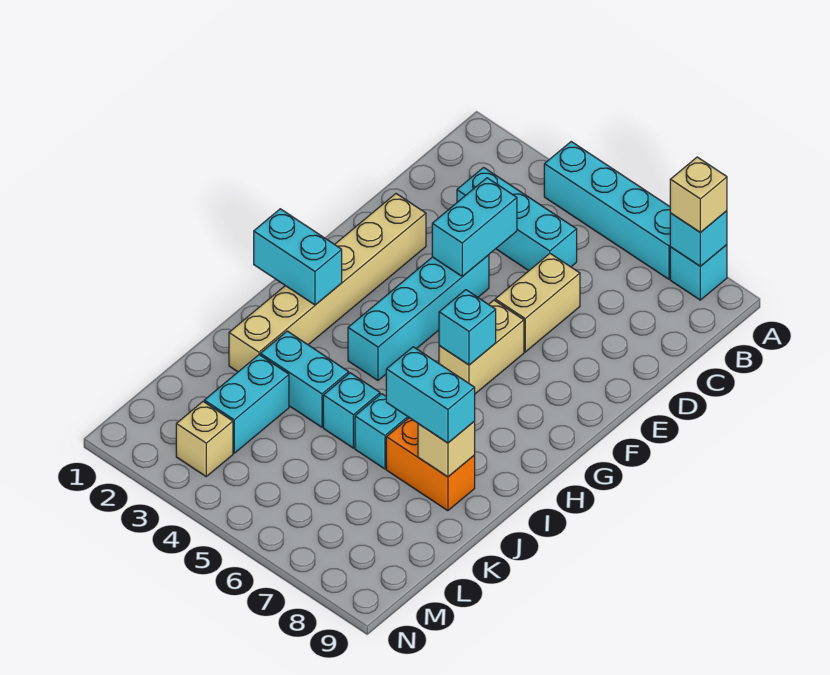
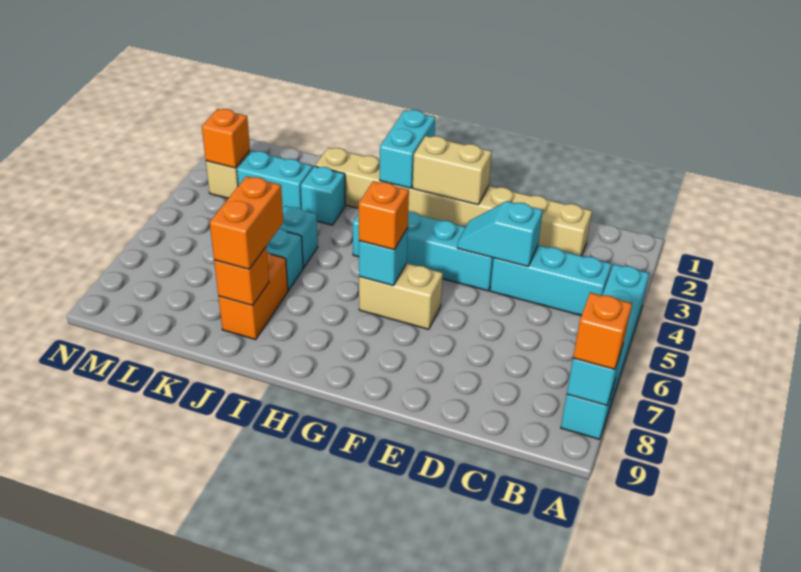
tan brick A8 level 3 -> orange brick A8 level 3
cyan brick C3:C5 level 1 -> cyan brick B4:D4 level 1
cyan brick D4:E4 level 2 -> cyan slope D4:E4 level 2 top D
tan brick D6:E6 level 1 -> tan brick F2:G2 level 2
tan brick E2:J2 level 1 -> tan brick C2:J2 level 1
none -> orange brick G6 level 3
cyan brick J3:J4 level 1 -> cyan brick J3 level 1
cyan brick J7:J8 level 3 -> orange brick J7:J8 level 3
tan brick J8 level 2 -> orange brick J8 level 2
none -> orange brick M3 level 2

